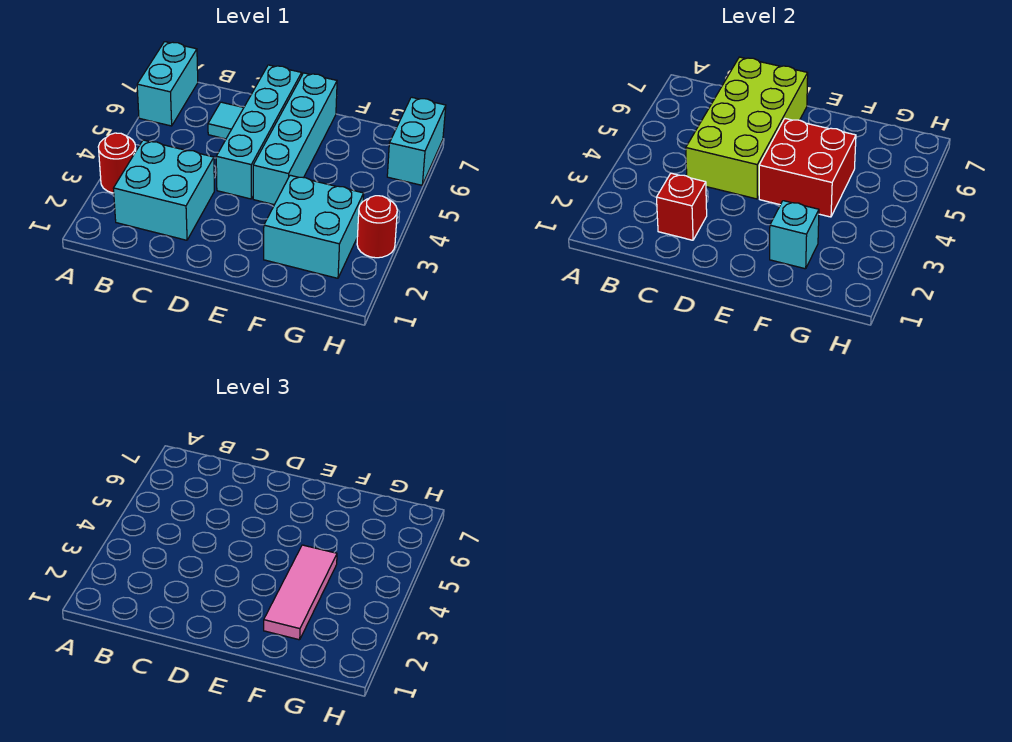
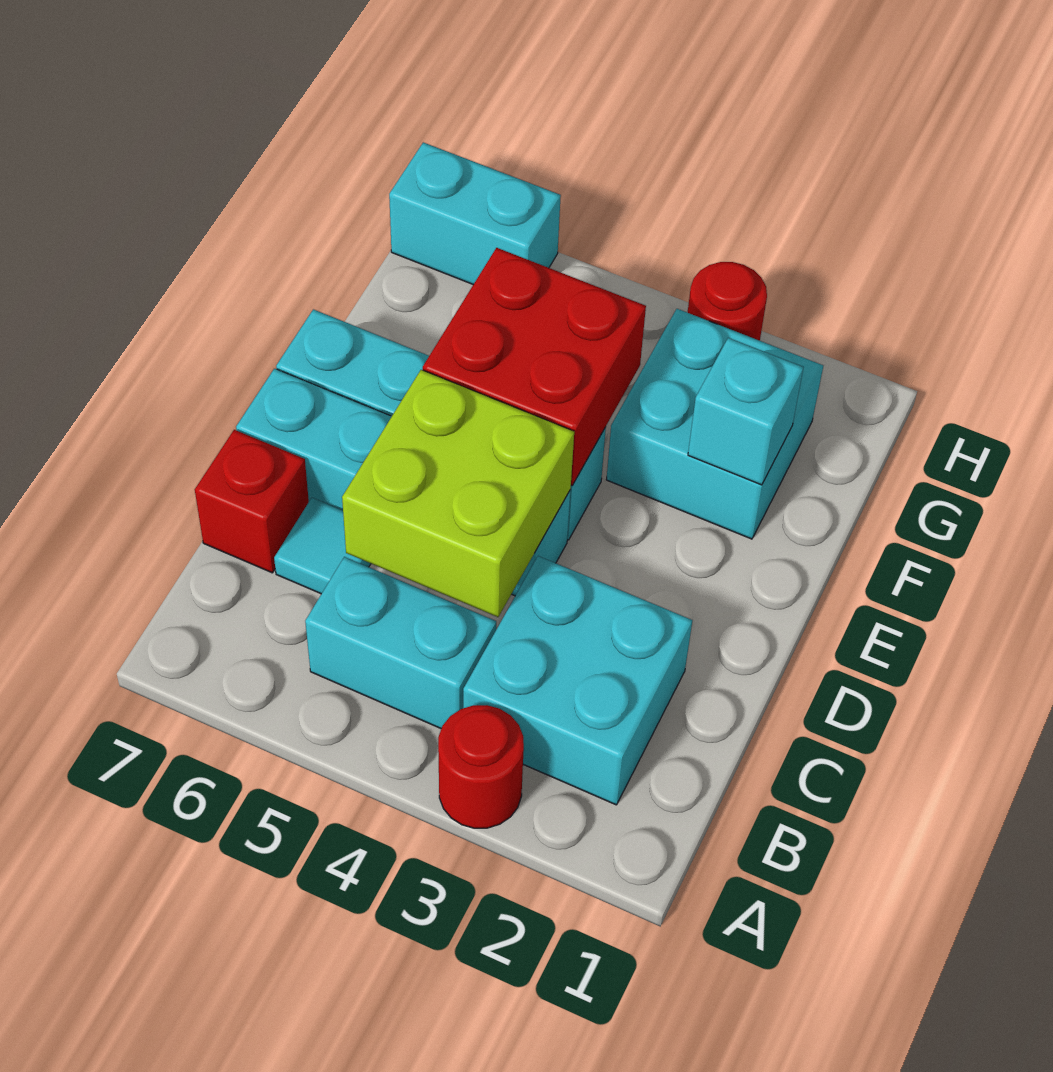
cyan brick A6:A7 level 1 -> cyan brick B4:B5 level 1
red brick C2 level 2 -> red brick C7 level 1
lime brick C4:D7 level 2 -> lime brick C4:D5 level 2
pink tile F2:F4 level 3 -> none

